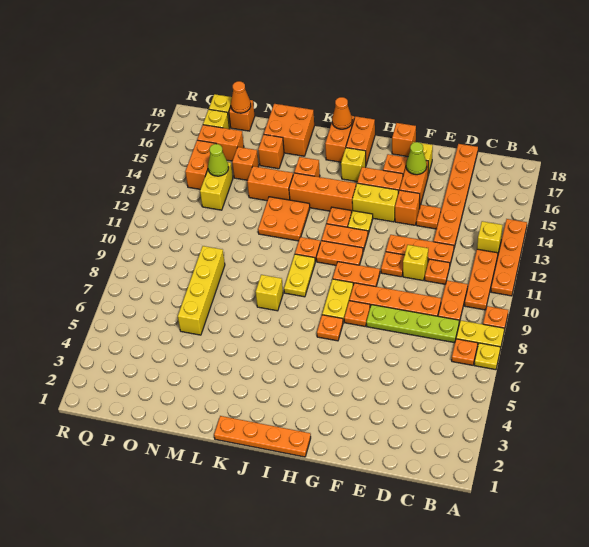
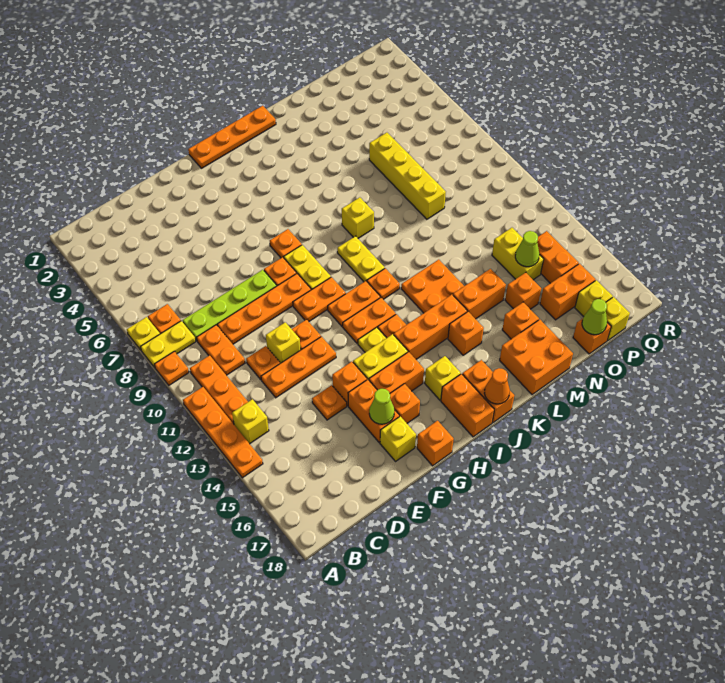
orange plate D13:D18 level 1 -> none
orange cone O18 level 2 -> lime cone O18 level 2

